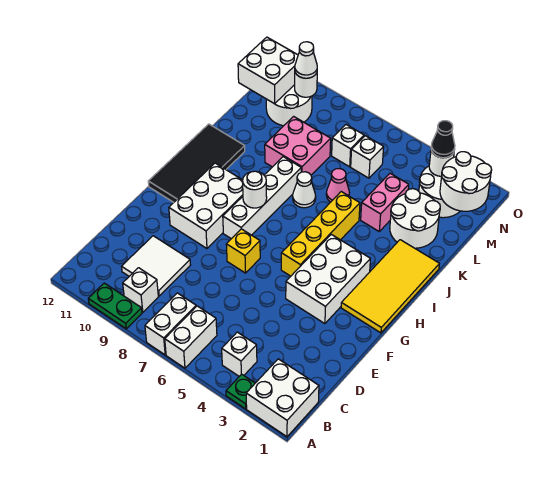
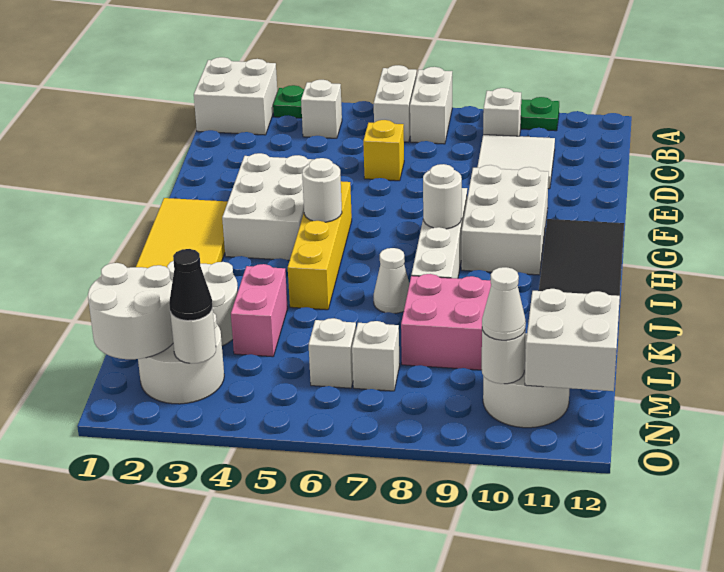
yellow brick F7 level 1 -> yellow brick D6 level 1
none -> white round brick H5 level 2
pink cone K6 level 1 -> none

